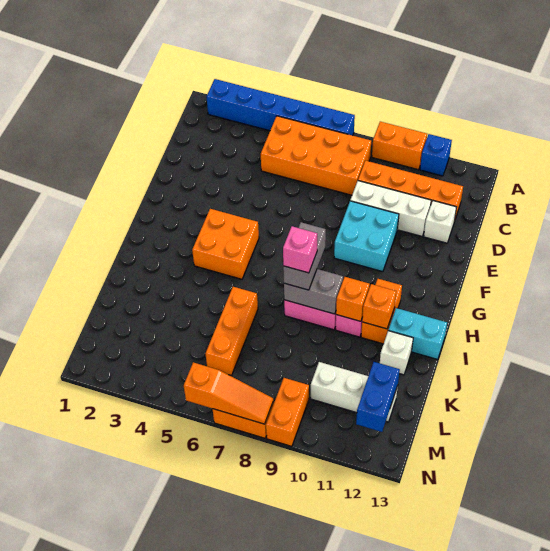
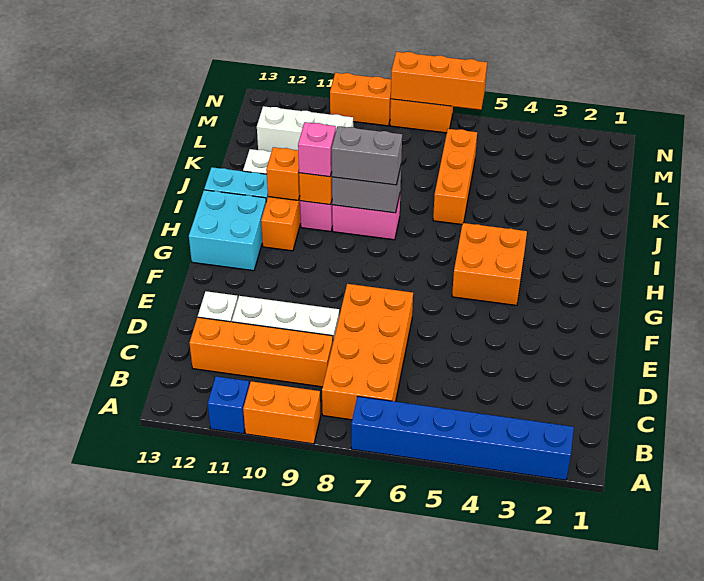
orange brick B5:C8 level 1 -> orange brick B7:E8 level 1
cyan brick E9:F10 level 1 -> cyan brick G12:H13 level 1
grey brick H8:I8 level 3 -> grey brick I8:I9 level 3
pink brick I8 level 4 -> pink brick I10 level 3
blue brick L12:M12 level 2 -> none
orange brick M9:N9 level 1 -> orange brick N9:N10 level 1
orange slope N6:N8 level 2 top 6 -> orange brick N6:N8 level 2

